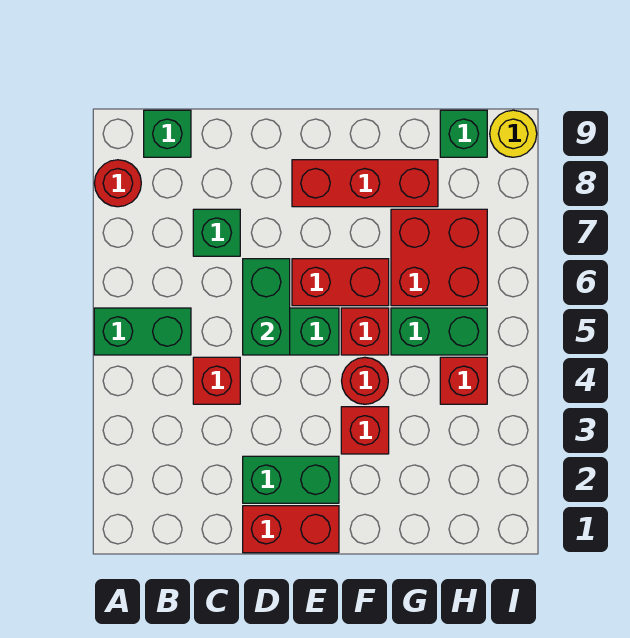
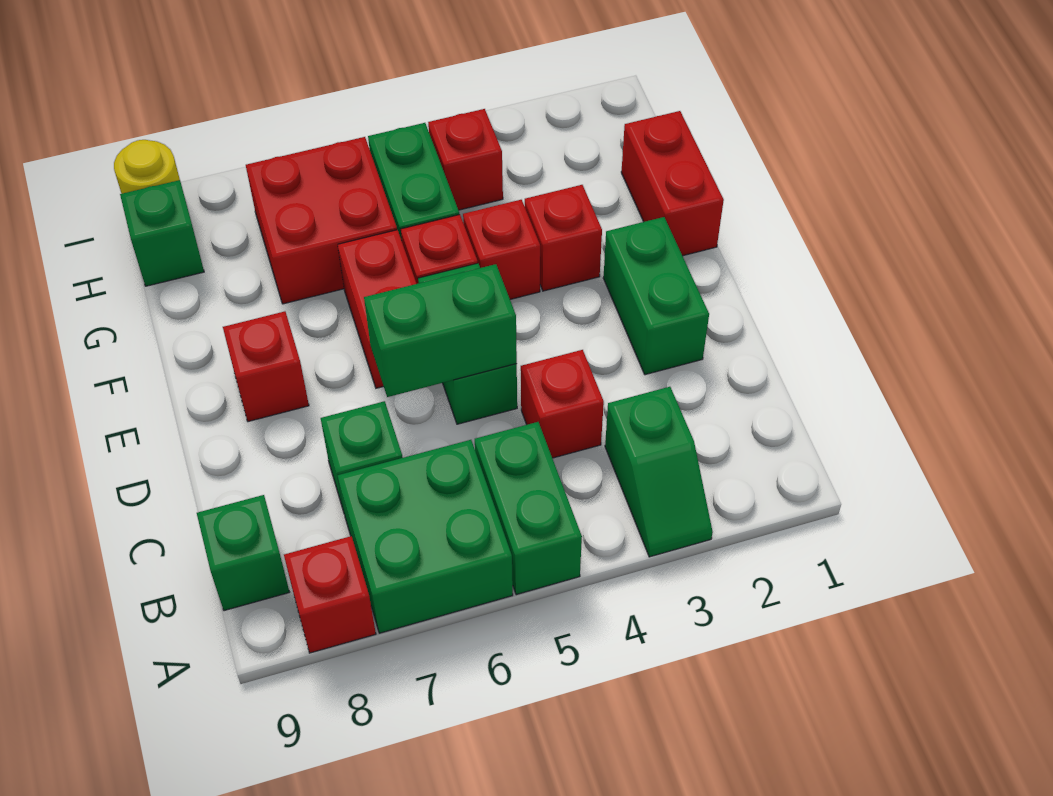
none -> green slope A3:B3 level 1 top B
none -> green brick A6:B7 level 1
red round brick A8 level 1 -> red brick A8 level 1
red brick D1:E1 level 1 -> red brick F1:G1 level 1
red brick E8:G8 level 1 -> red brick E8 level 1
red round brick F4 level 1 -> red brick F4 level 1

